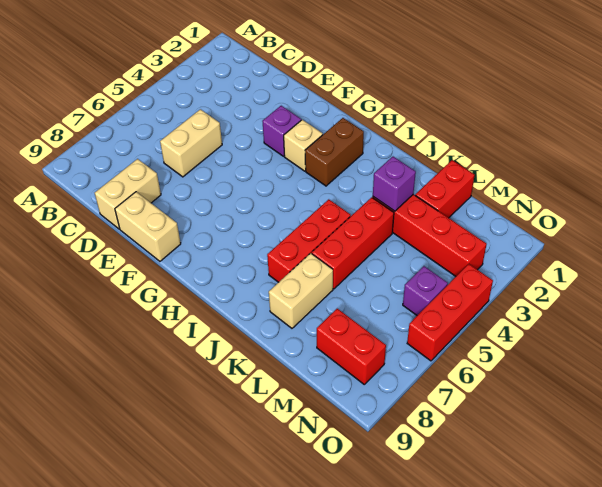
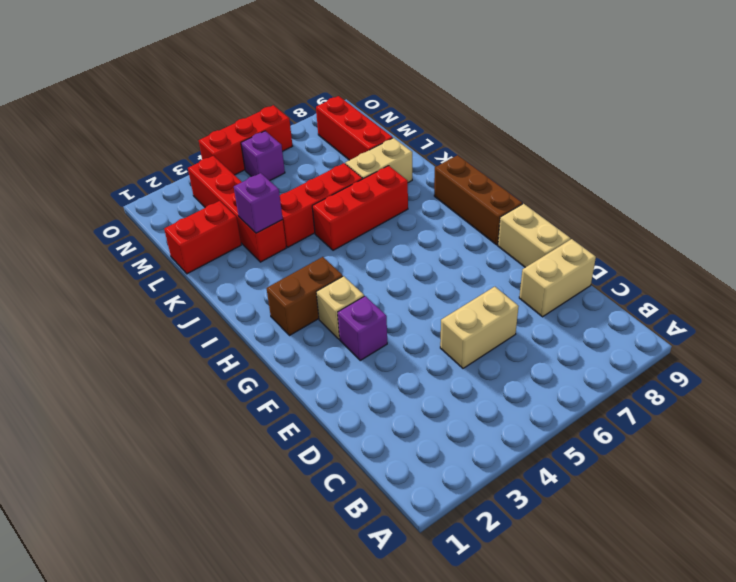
none -> brown brick G9:I9 level 1
red brick M8:N8 level 1 -> red brick L8:N8 level 1

